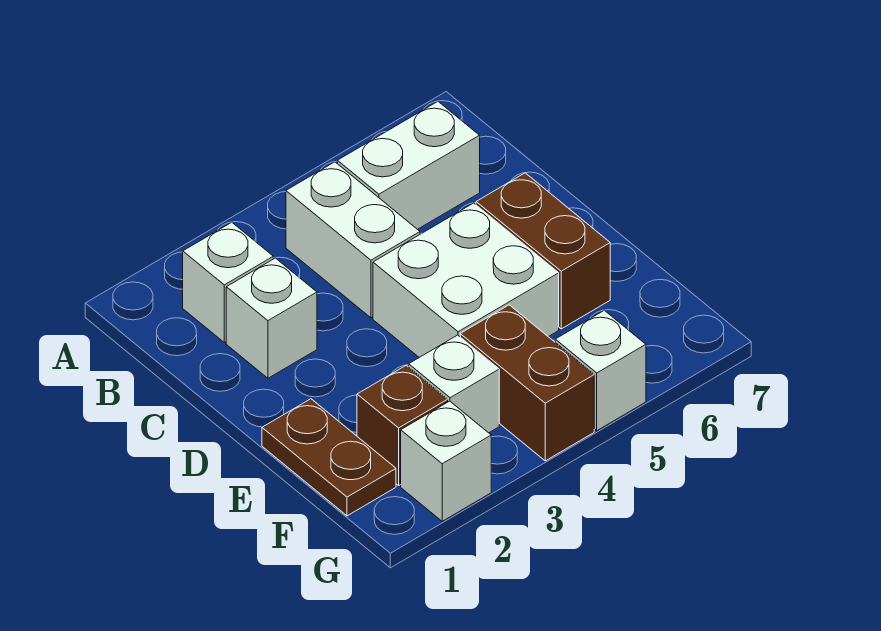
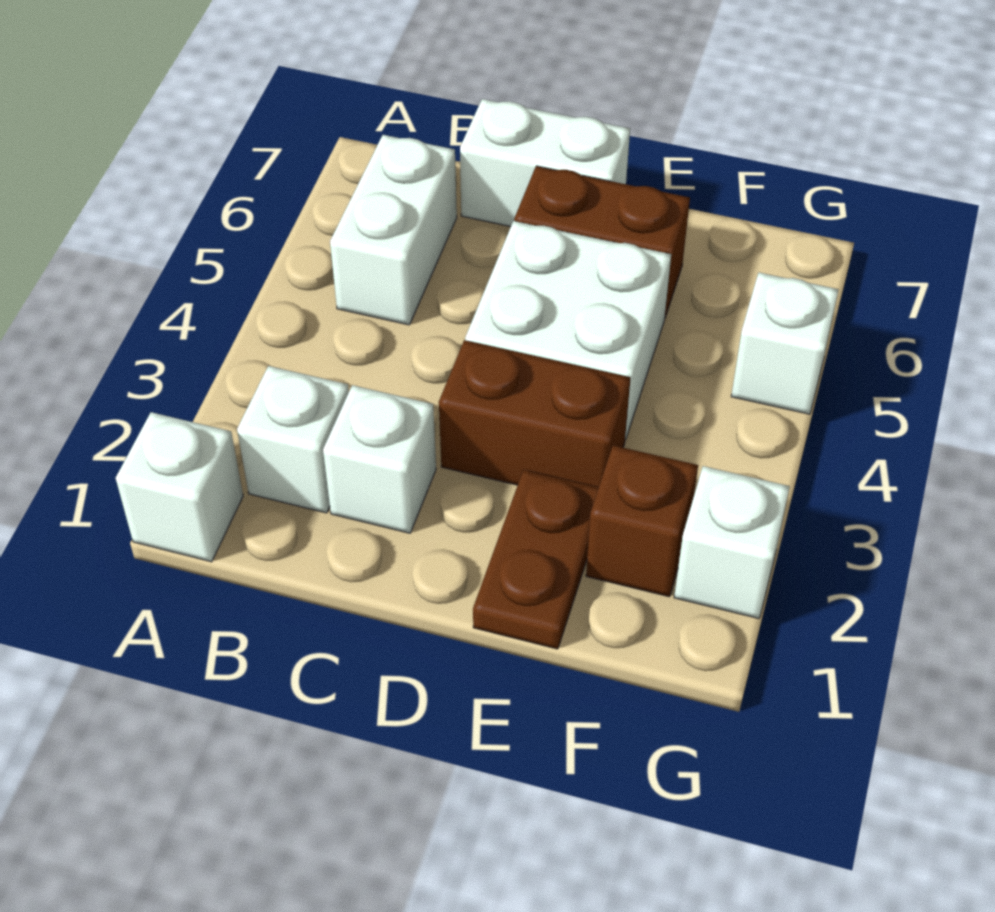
white brick B4:C4 level 1 -> white brick C7:D7 level 1
brown plate E1:F1 level 1 -> brown plate E1:E2 level 1
white brick F3 level 1 -> white brick A1 level 1
brown brick F4:G4 level 1 -> brown brick D3:E3 level 1

